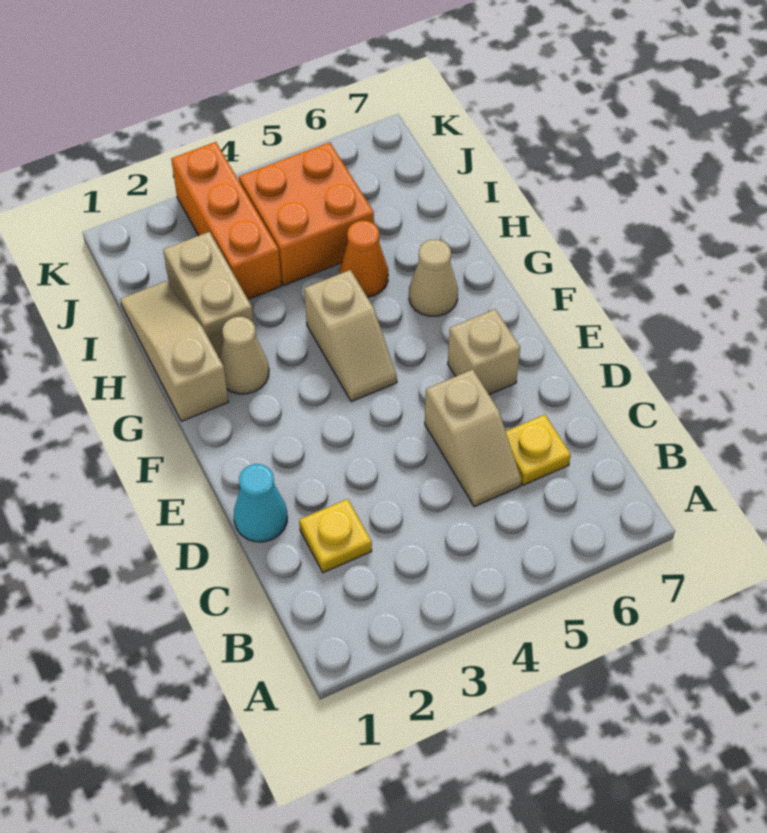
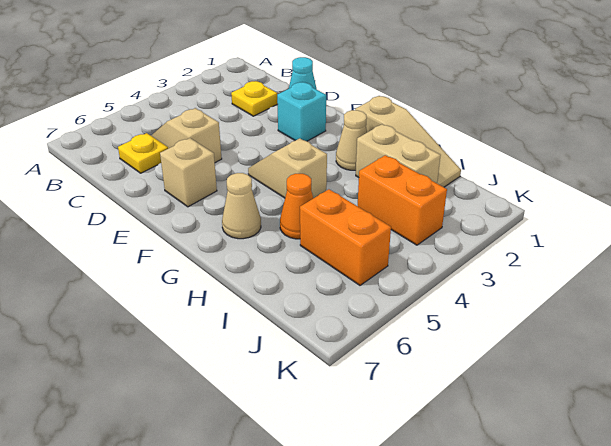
none -> cyan brick E2 level 1
orange brick I3:K3 level 1 -> orange brick I3:J3 level 1
orange brick I4:J5 level 1 -> orange brick I5:J5 level 1

